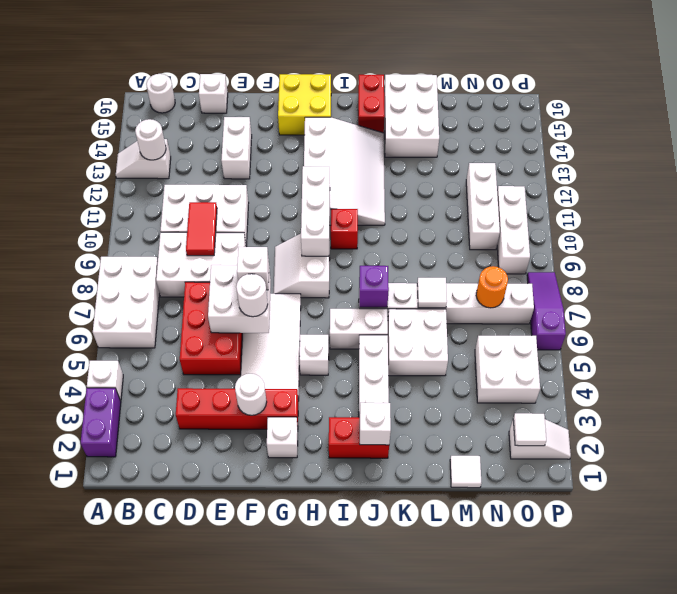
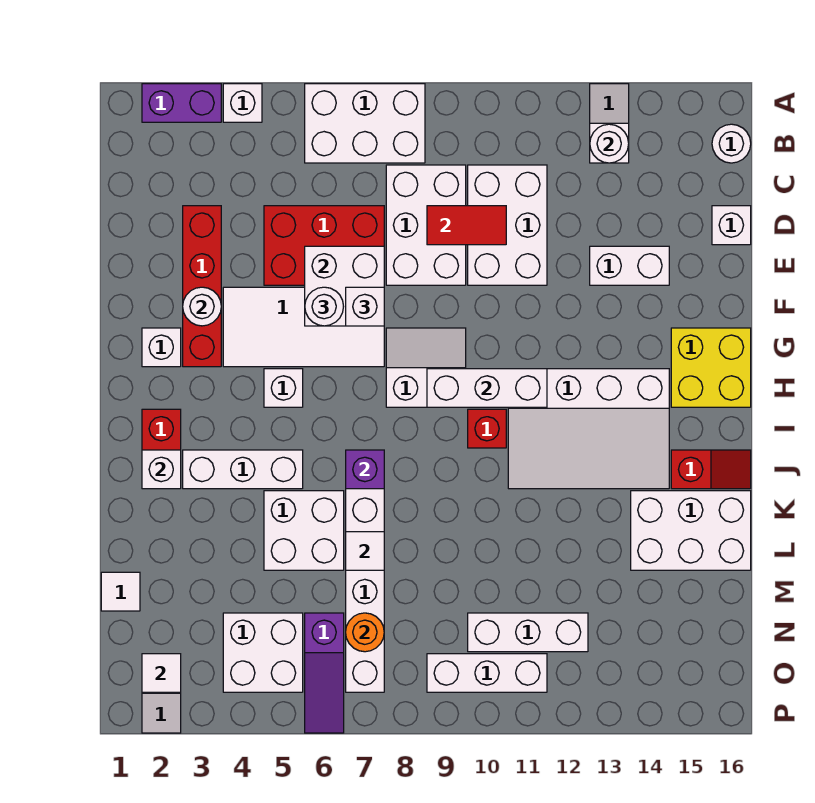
white brick I6:J6 level 1 -> none
red brick J15:J16 level 1 -> red slope J15:J16 level 1 top 15
purple slope P6:P8 level 1 top 6 -> purple slope N6:P6 level 1 top N

